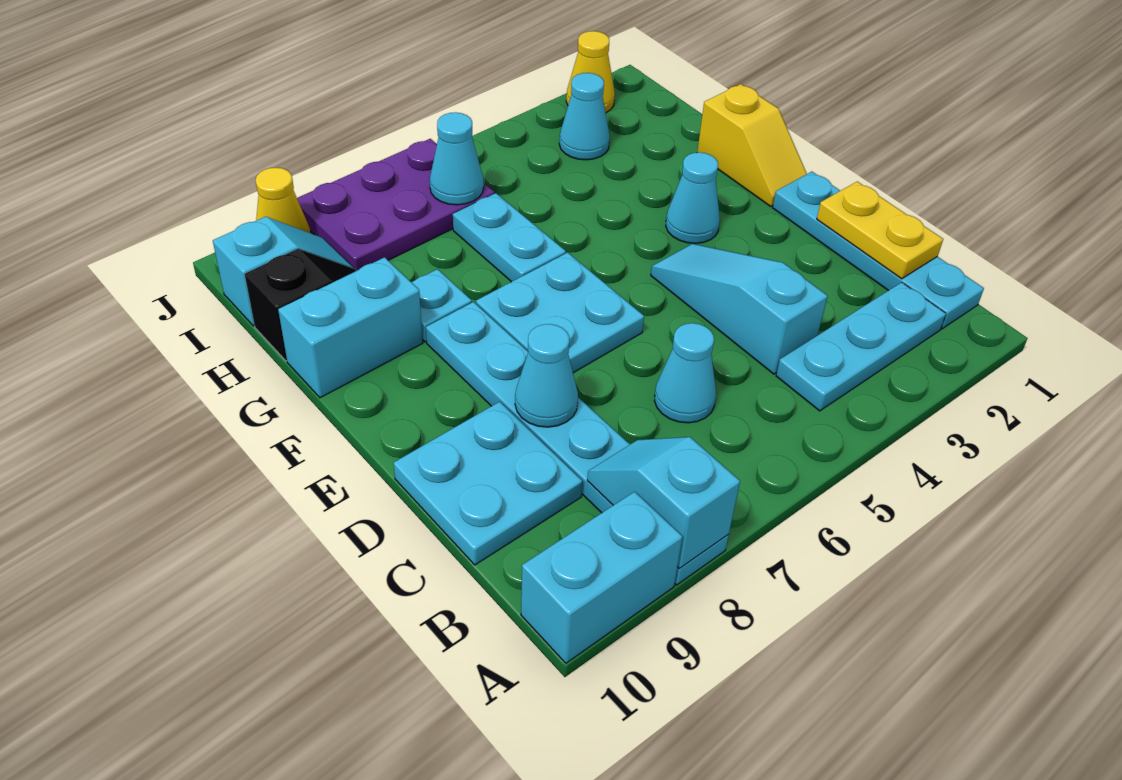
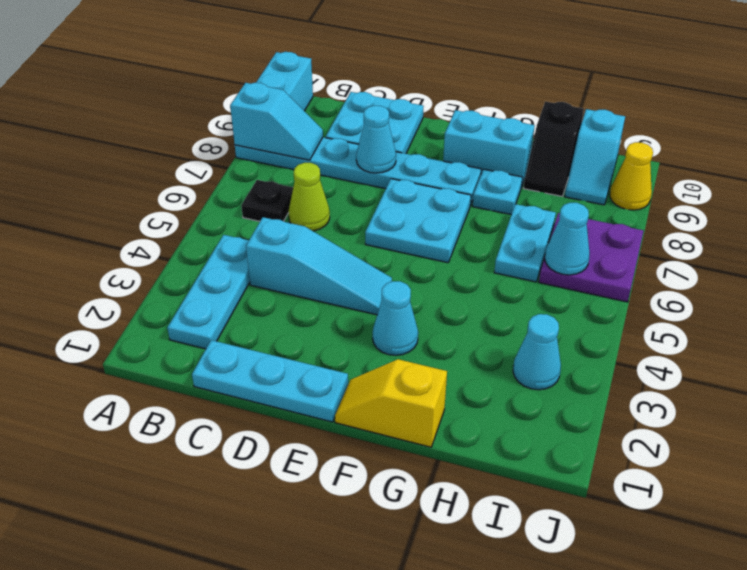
cyan plate B1:E1 level 1 -> cyan plate C1:E1 level 1
none -> black plate B6 level 1
yellow plate C1:D1 level 2 -> none
cyan cone C6 level 1 -> lime cone C6 level 1
cyan plate G6:H6 level 1 -> cyan plate H6:H7 level 1
cyan brick G9:G10 level 1 -> cyan brick F9:G9 level 1
purple plate I6:J8 level 1 -> purple plate I6:J7 level 1
yellow cone J2 level 1 -> none

